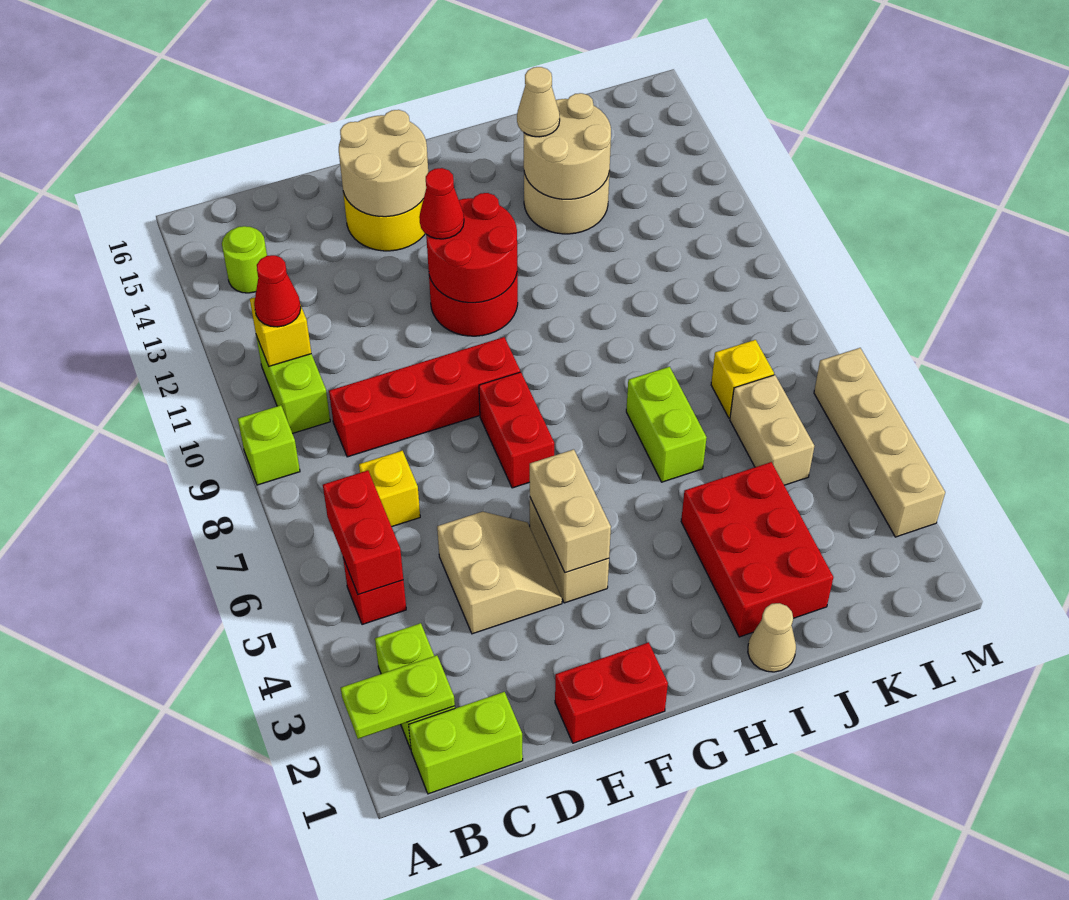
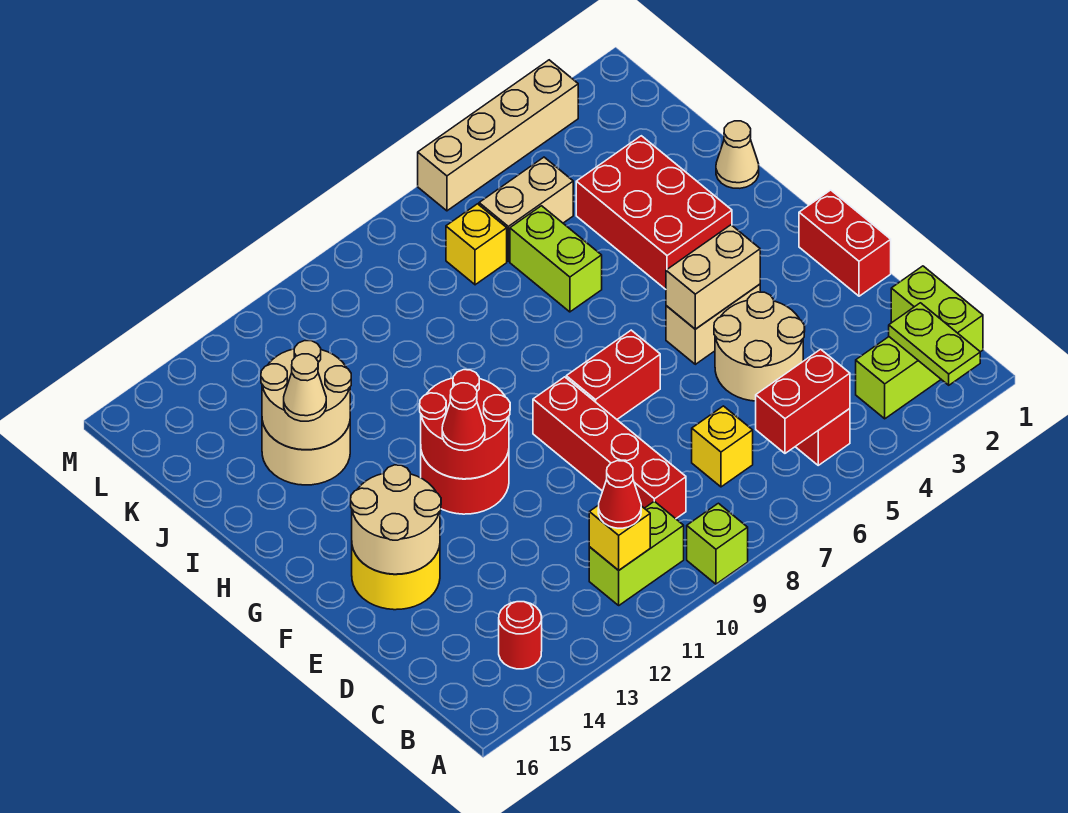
lime round brick B14 level 1 -> red round brick B14 level 1
tan slope D4:E5 level 1 top D -> tan round brick D4:E5 level 1
red brick I2:J4 level 1 -> red brick H3:J4 level 1
lime brick I6:I7 level 1 -> lime brick I6:J6 level 1

